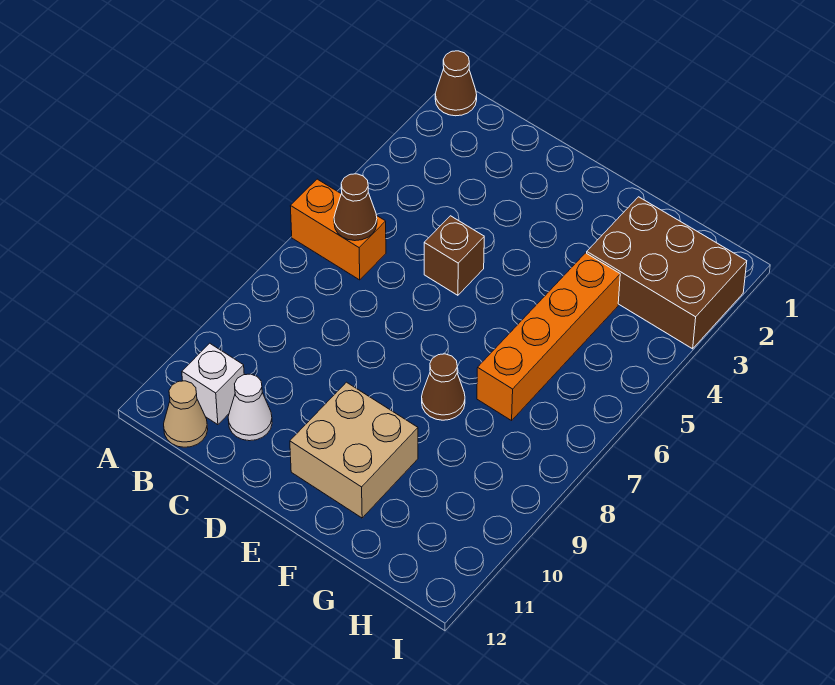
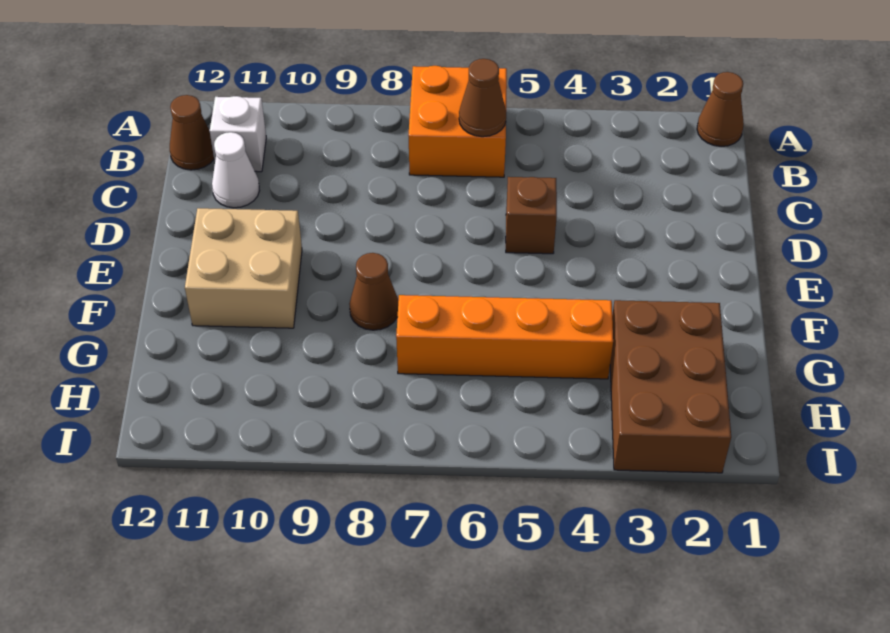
orange brick A6:B6 level 1 -> orange brick A6:B7 level 1
tan cone B12 level 1 -> brown cone B12 level 1

